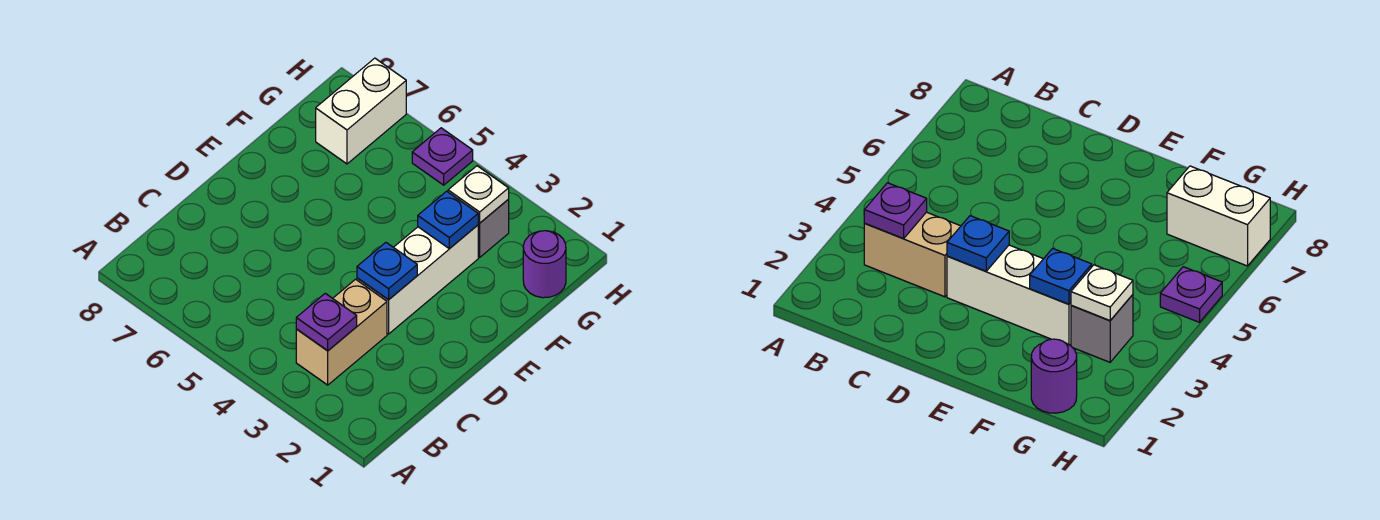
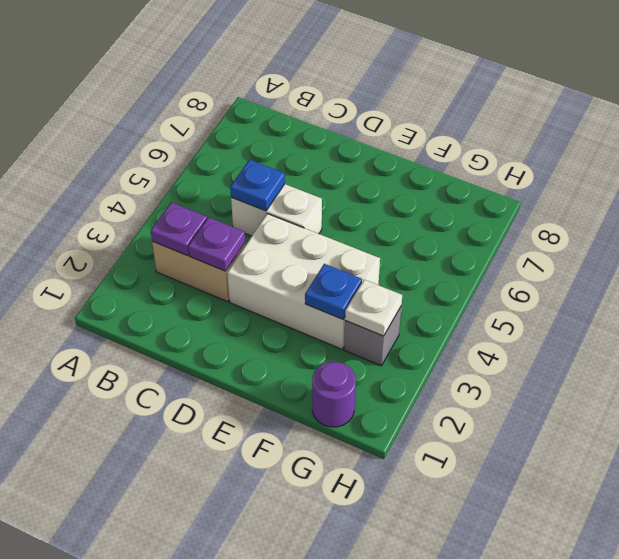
white brick D3:F3 level 1 -> white brick D3:F4 level 1
blue plate D3 level 2 -> blue plate C5 level 2
white brick G7:H7 level 1 -> white brick C5:D5 level 1
purple plate H5 level 1 -> purple plate C3 level 2

